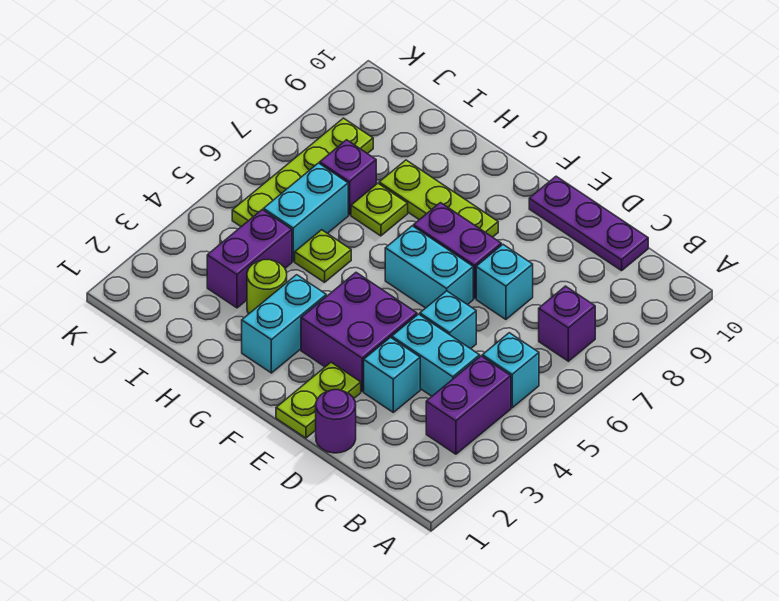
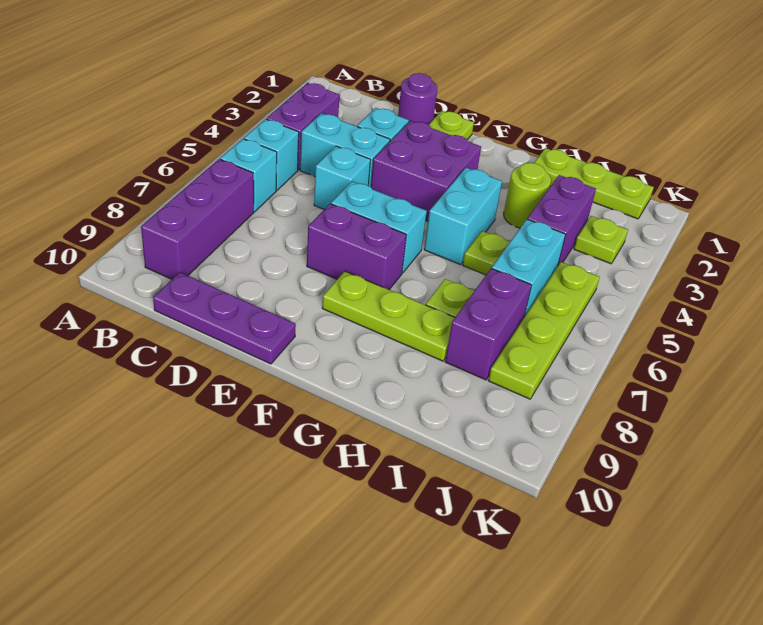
purple brick B7 level 1 -> purple brick B7:B9 level 1
cyan brick D7 level 1 -> cyan brick B6 level 1
cyan brick G2:G3 level 1 -> cyan brick G4:G5 level 1
none -> lime plate H1:J1 level 1
purple brick I7 level 1 -> purple brick I7:I8 level 1
none -> lime plate J3 level 1

